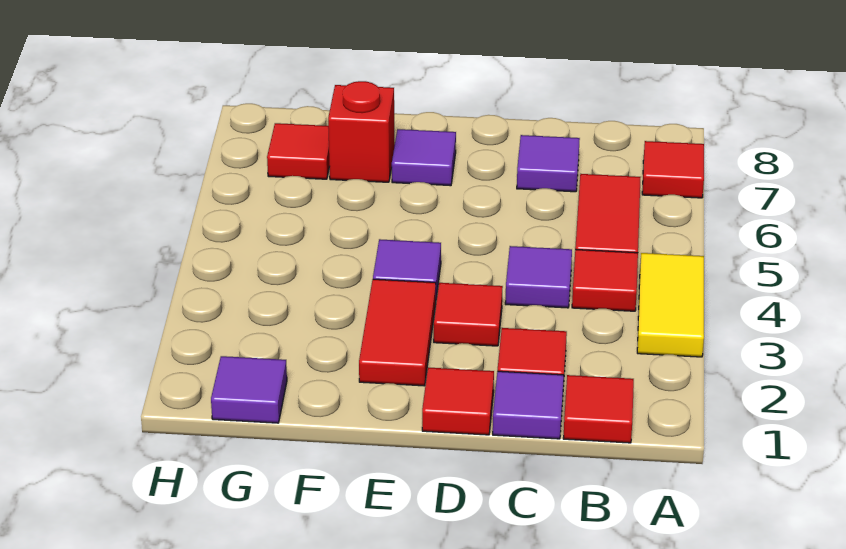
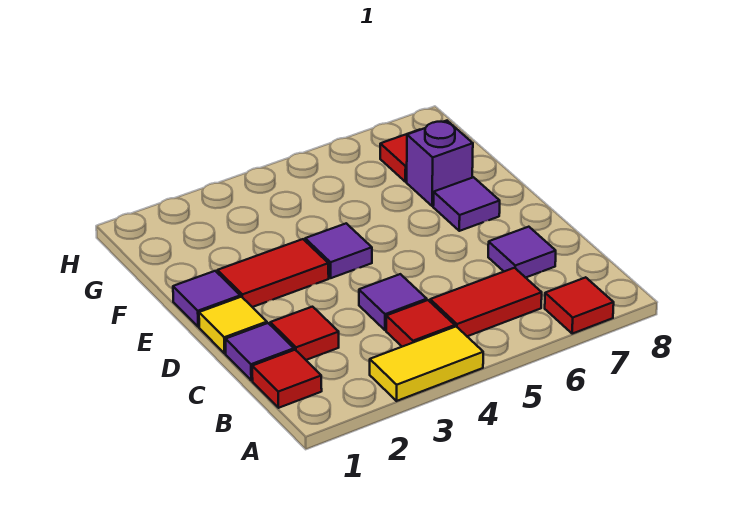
red tile D1 level 1 -> yellow tile D1 level 1
red tile D3 level 1 -> none
red brick F7 level 1 -> purple brick F7 level 1
purple tile G1 level 1 -> purple tile E1 level 1

